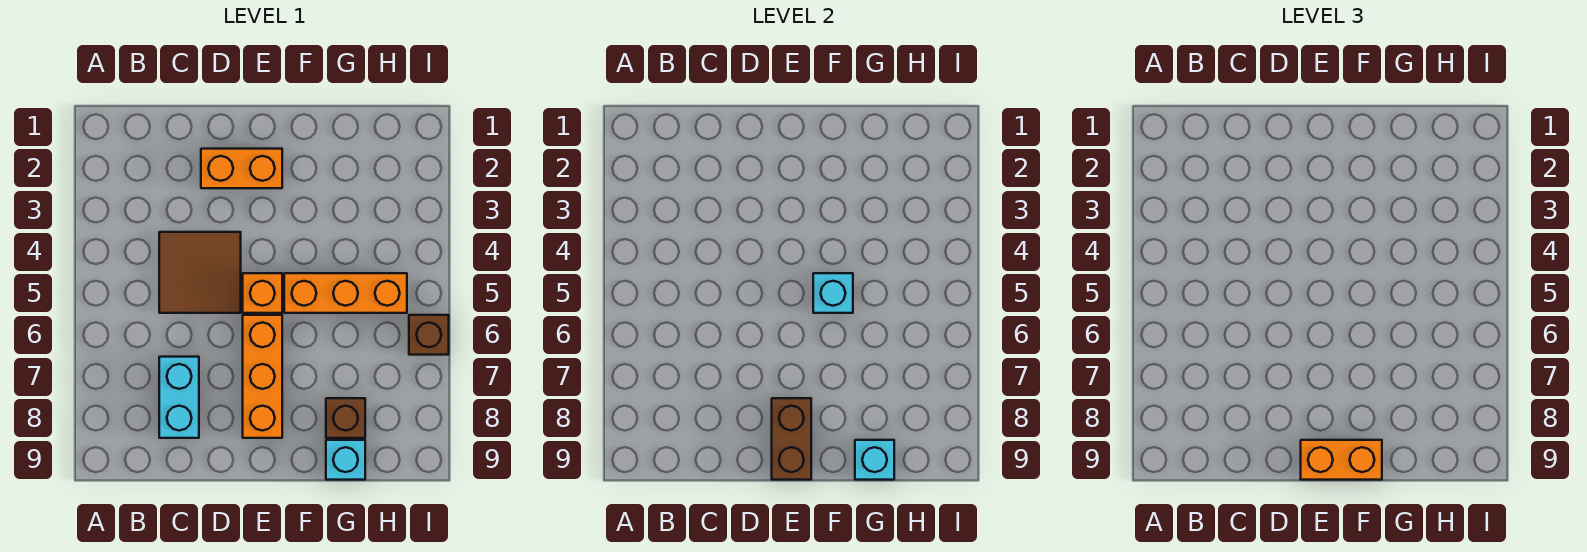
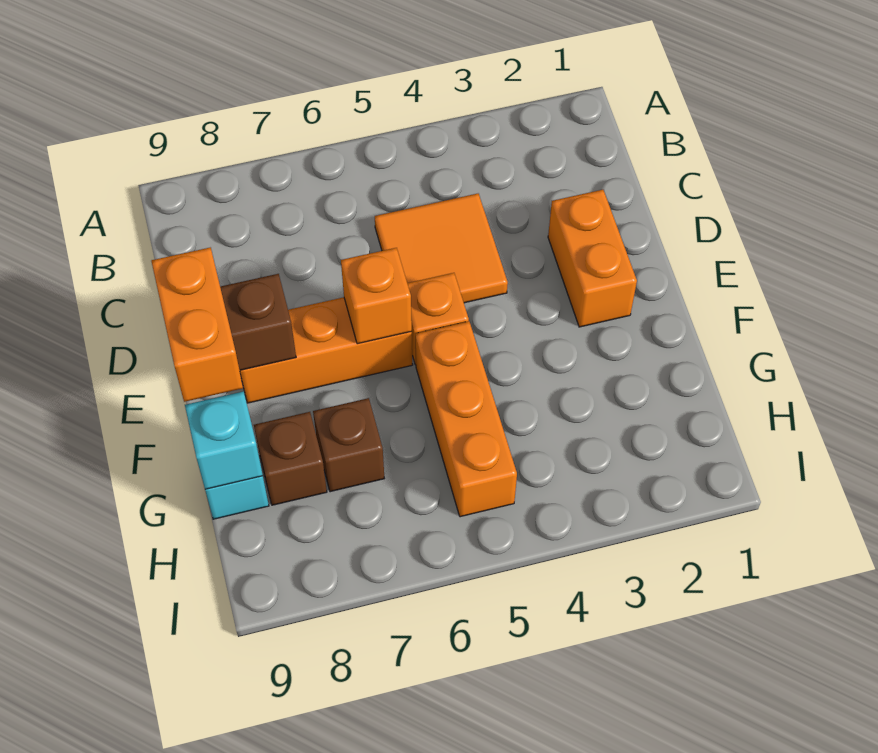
brown tile C4:D5 level 1 -> orange tile C4:D5 level 1
cyan brick C7:C8 level 1 -> none
none -> orange brick E6 level 2
cyan brick F5 level 2 -> none
brown brick I6 level 1 -> brown brick G7 level 1

